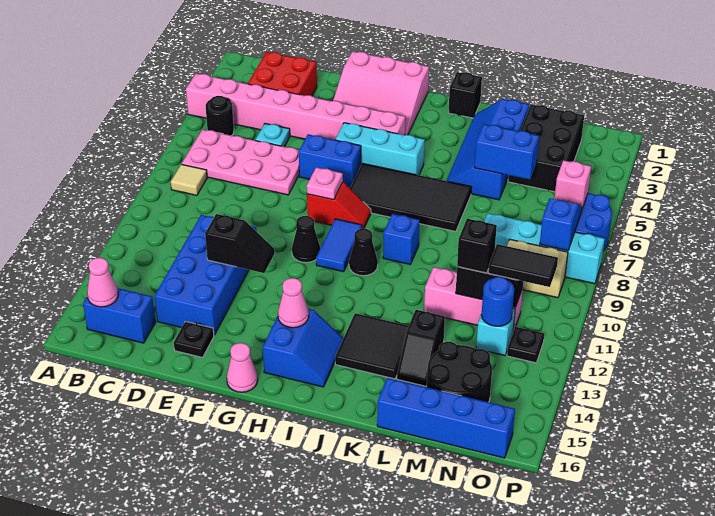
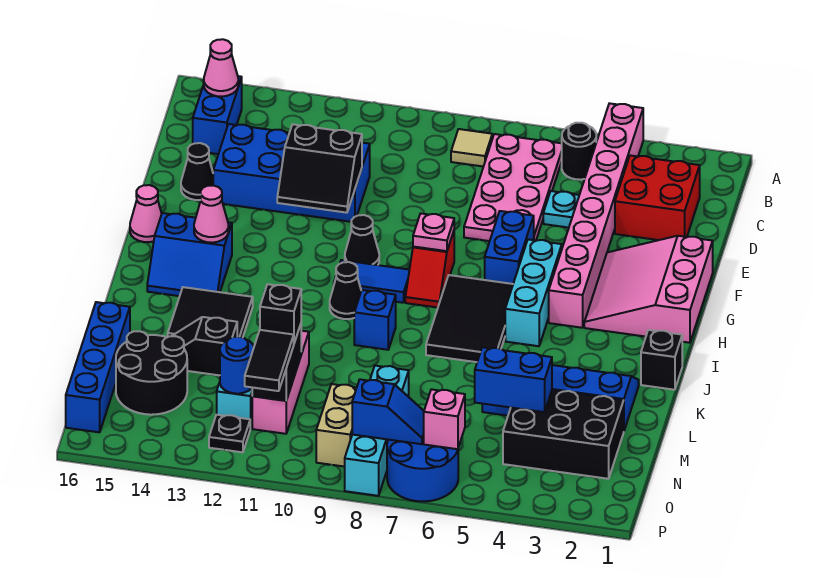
black slope E12:F12 level 2 top E -> black slope E11:F12 level 2 top E
black plate E15 level 1 -> black cone E15 level 1
black tile H6:K7 level 1 -> black tile H6:J7 level 1
blue brick L5:M5 level 2 -> blue brick M4:M5 level 2

